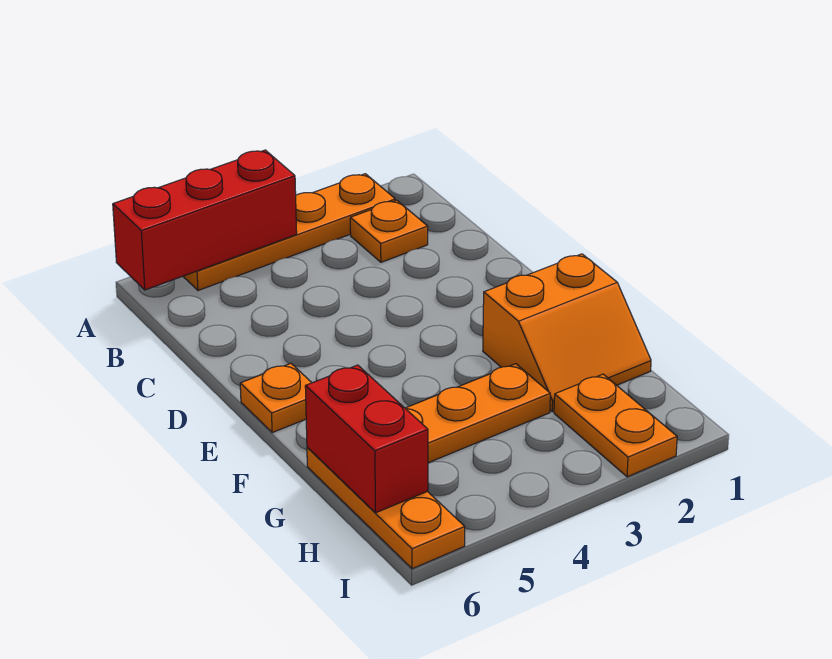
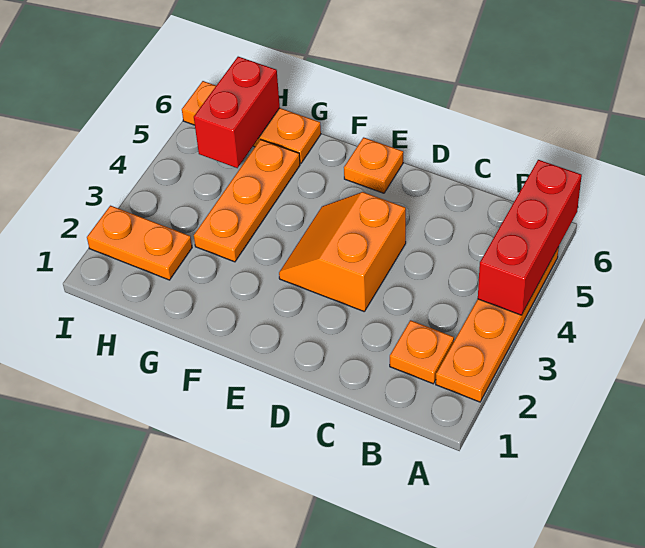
orange slope F1:G2 level 1 top F -> orange slope D3:E4 level 1 top D
red brick G6:H6 level 2 -> red brick H5:H6 level 2

